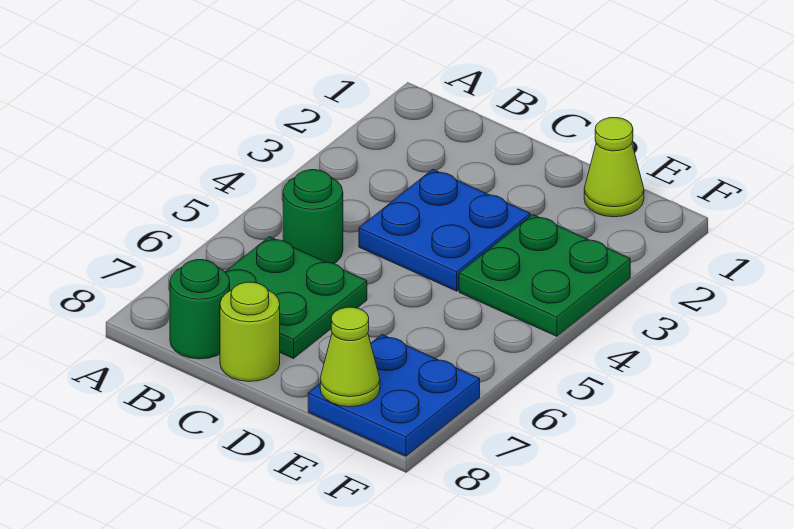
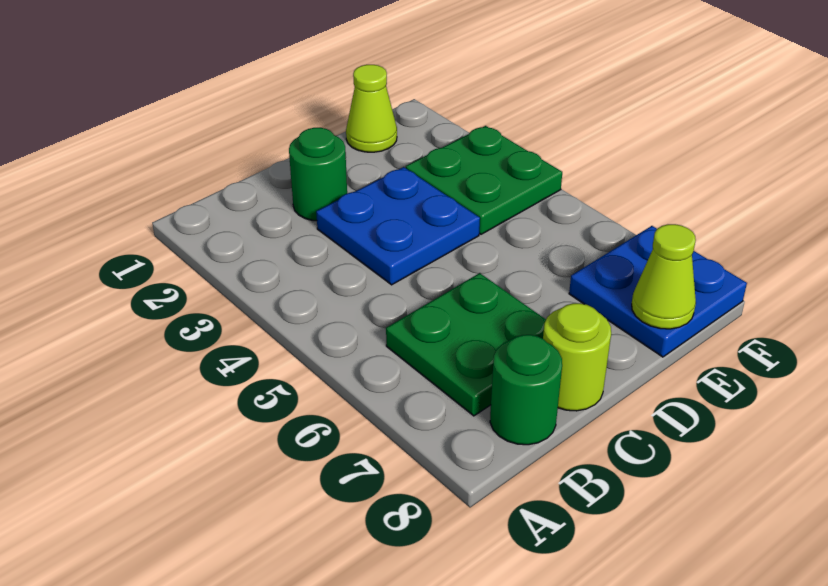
green round brick B5 level 1 -> green round brick C2 level 1

